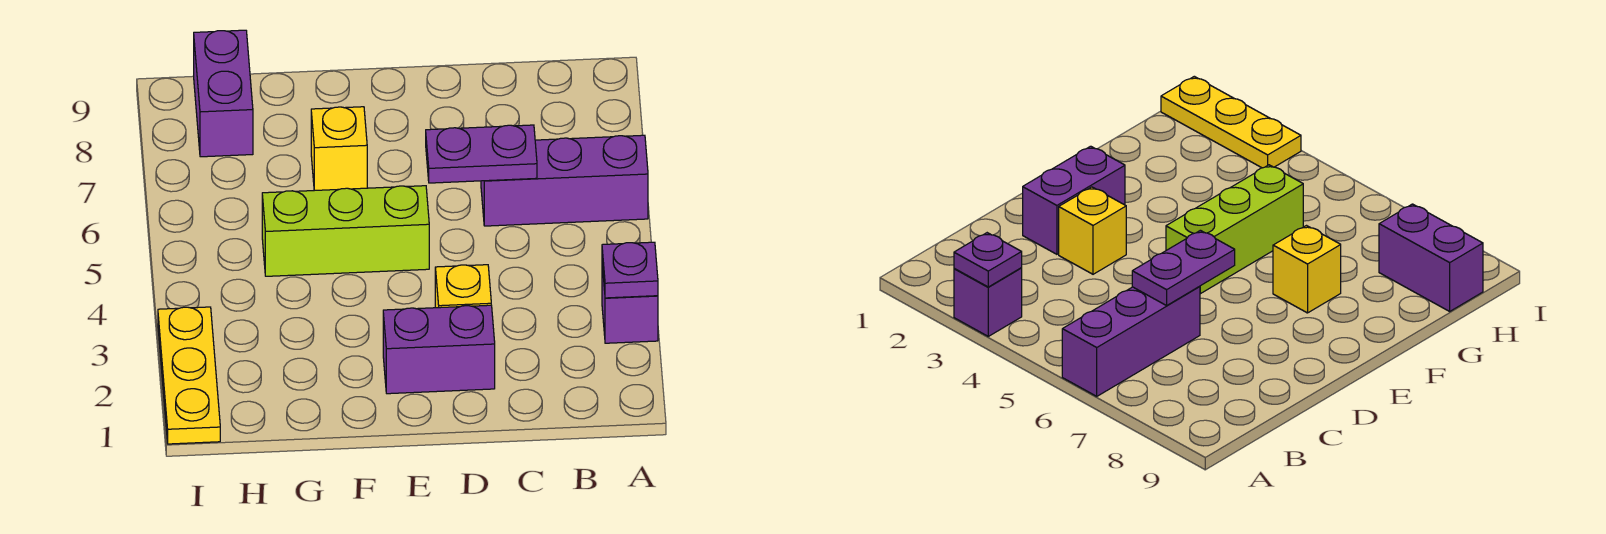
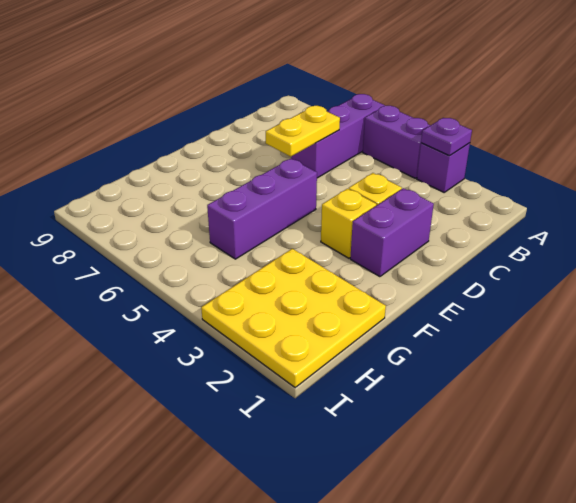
purple plate C6:D6 level 2 -> yellow plate C6:D6 level 2
lime brick E5:G5 level 1 -> purple brick E5:G5 level 1
yellow brick F7 level 1 -> yellow brick E3 level 1
purple brick H8:H9 level 1 -> purple brick A4:A5 level 1
yellow plate I1:I3 level 1 -> yellow plate G1:I3 level 1

